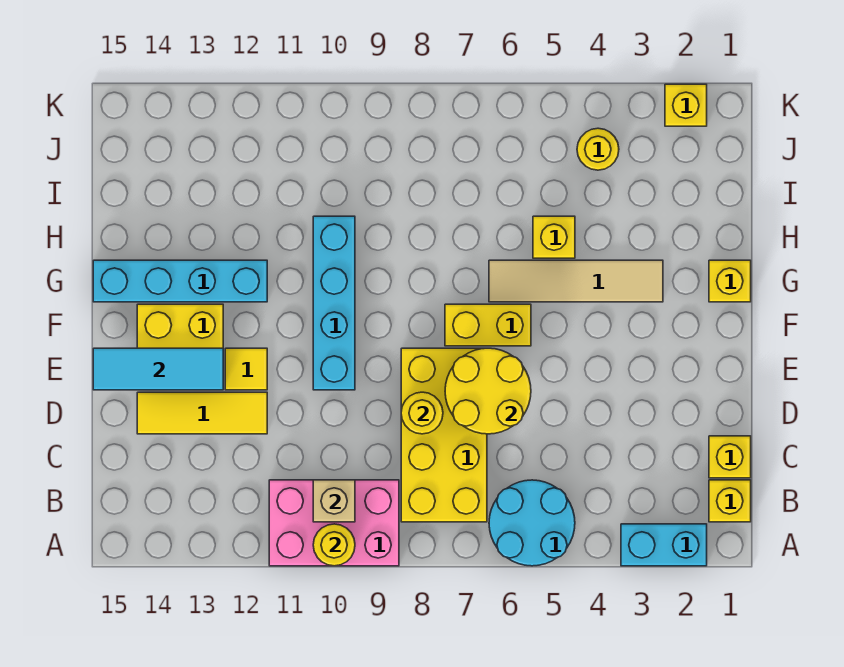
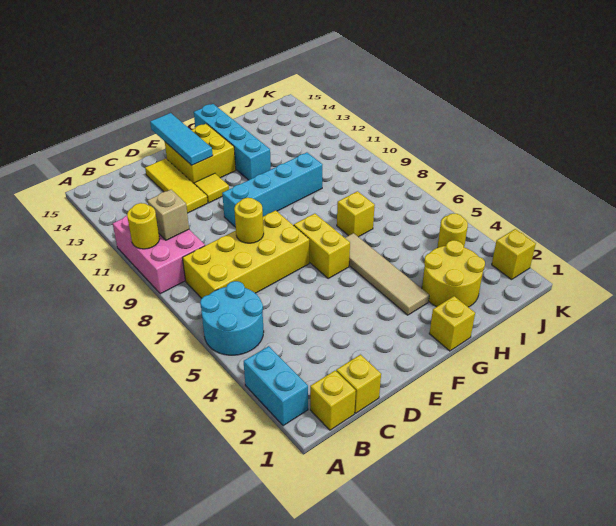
yellow round brick D6:E7 level 2 -> yellow round brick H2:I3 level 1
yellow brick H5 level 1 -> yellow brick H7 level 1

